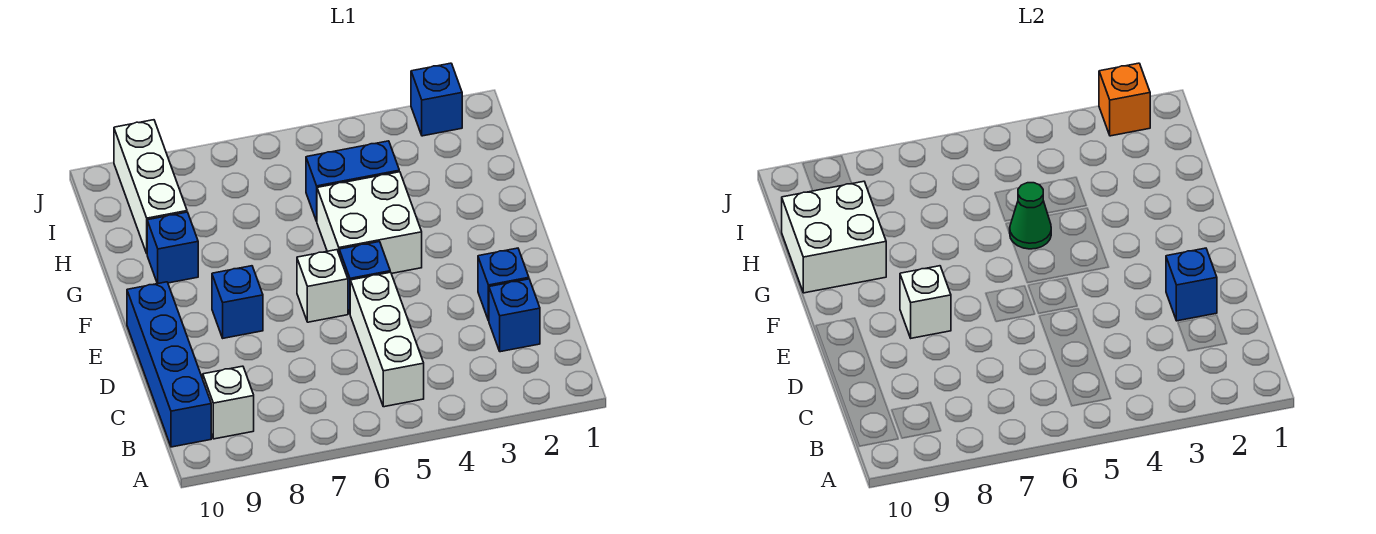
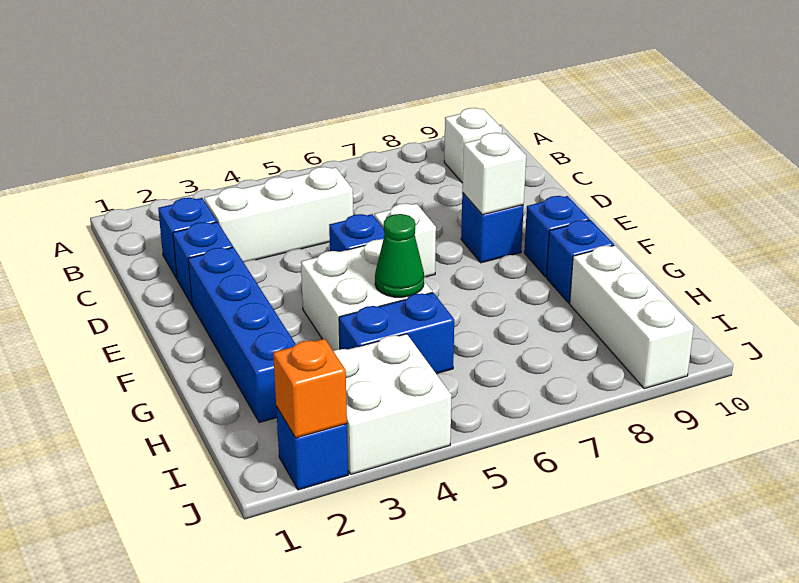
white brick B5:D5 level 1 -> white brick C3:C5 level 1
blue brick B10:E10 level 1 -> blue brick E2:H2 level 1
blue brick D2 level 2 -> blue brick F9 level 1
white brick G9:H10 level 2 -> white brick I3:J4 level 1

